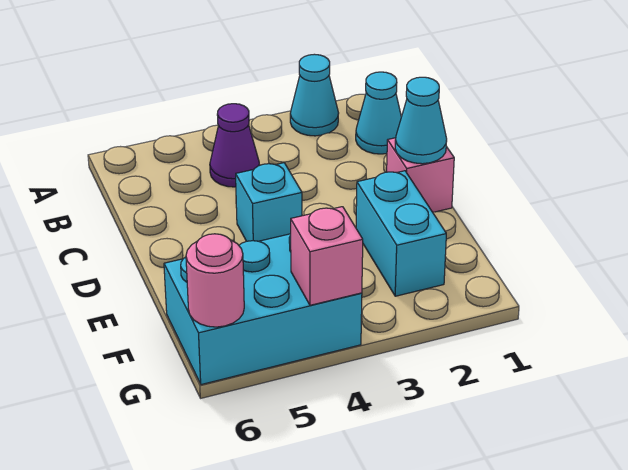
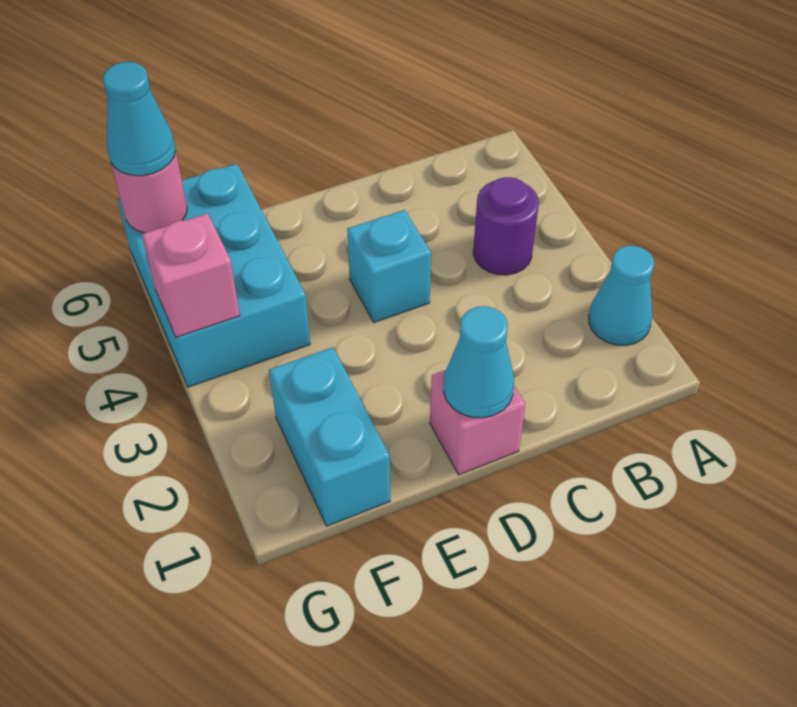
cyan cone B1 level 1 -> cyan cone G6 level 3
purple cone B4 level 1 -> purple round brick B4 level 1
cyan brick E2:F2 level 1 -> cyan brick F1:F2 level 1

